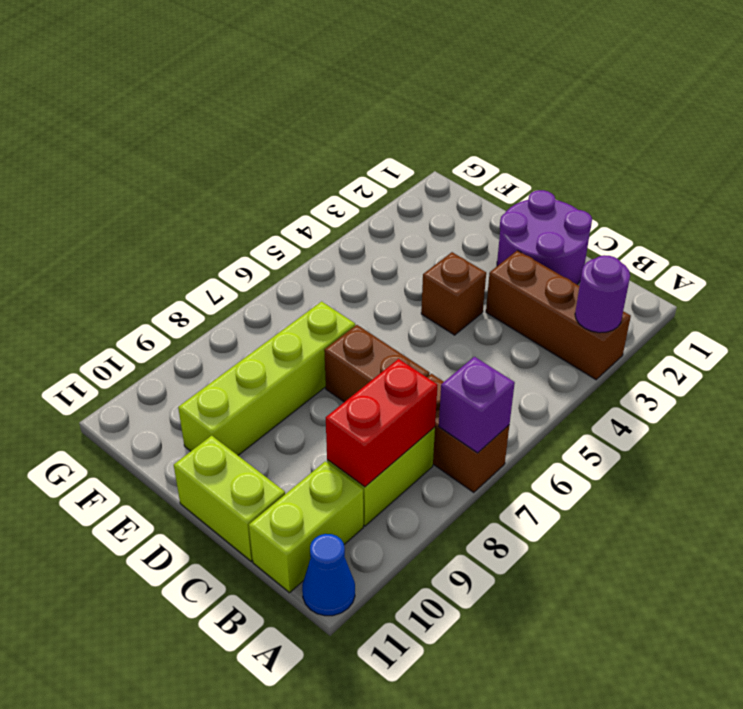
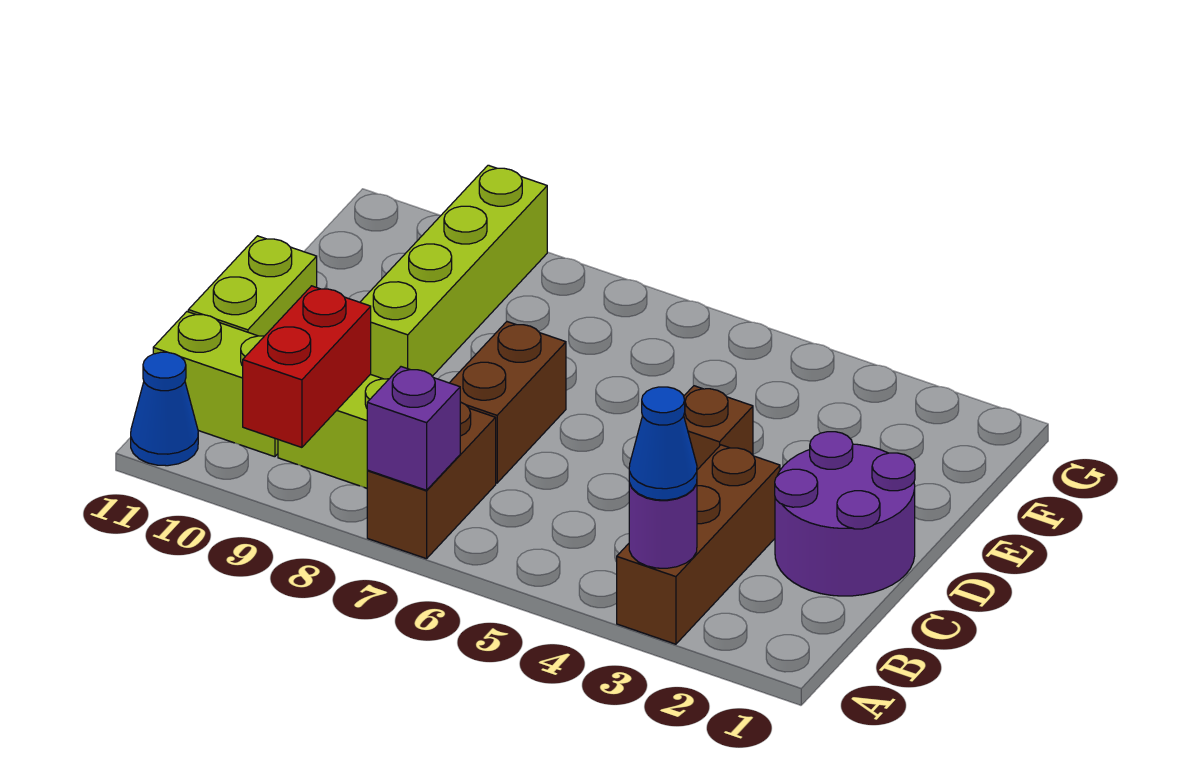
none -> blue cone A3 level 3
red brick B8:B9 level 2 -> red brick A9:B9 level 2
lime brick E7:E10 level 1 -> lime brick D9:G9 level 1

